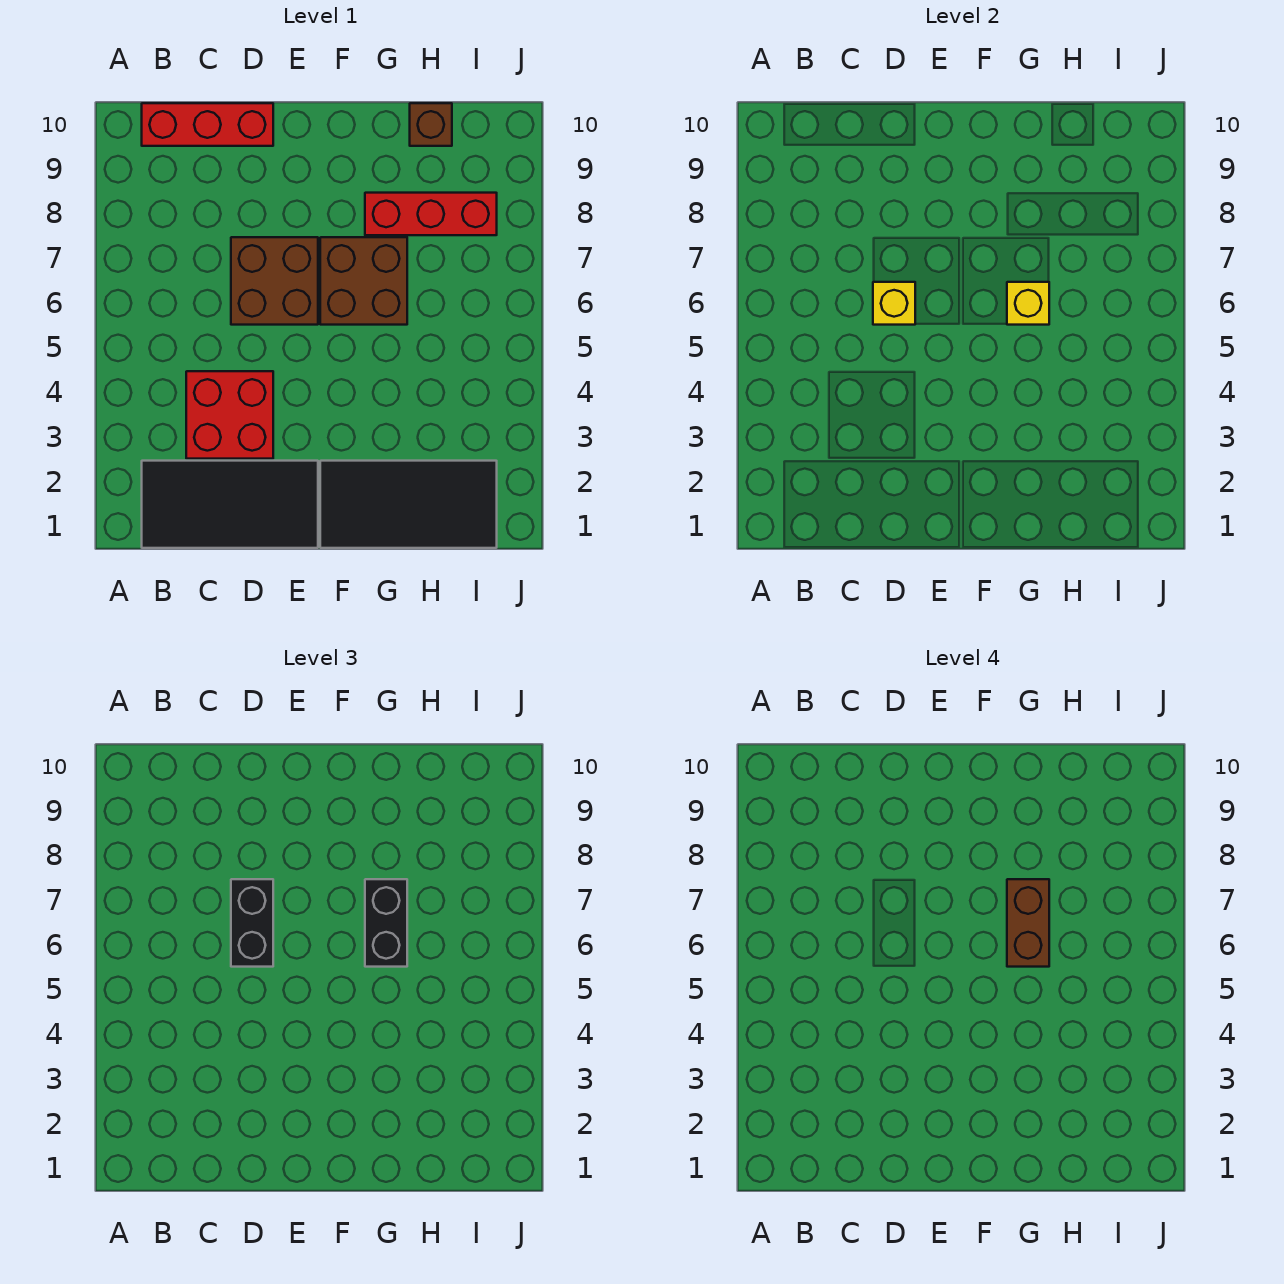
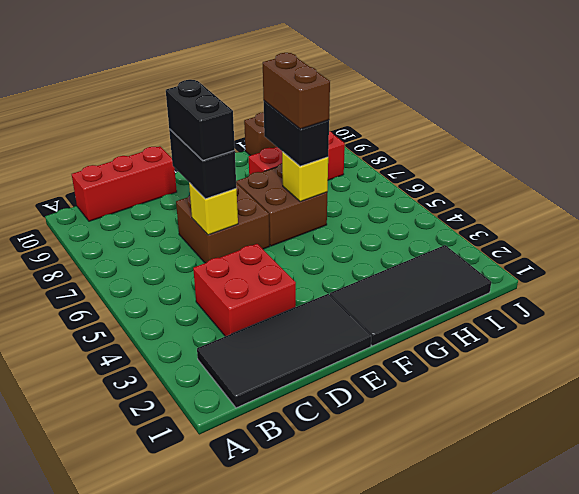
none -> black brick D6:D7 level 4

